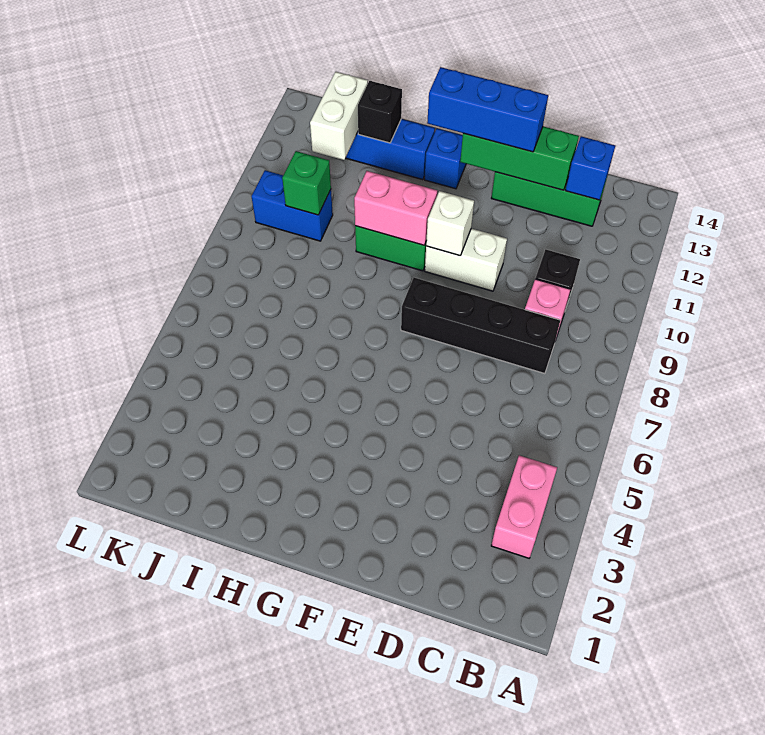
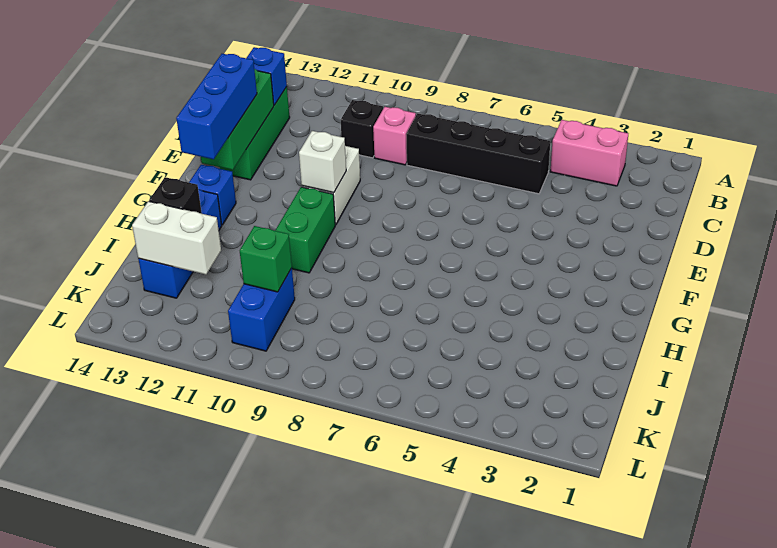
black brick C8:F8 level 1 -> black brick C5:C8 level 1
pink brick G10:H10 level 2 -> none

